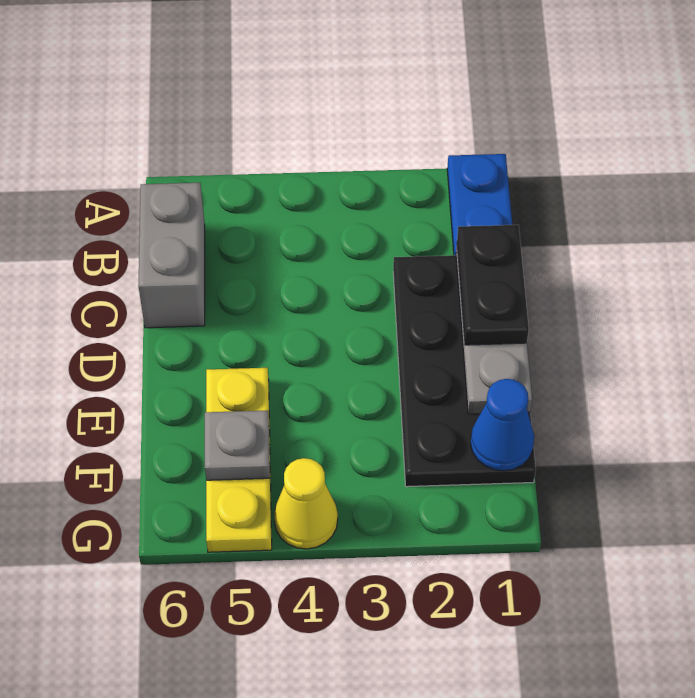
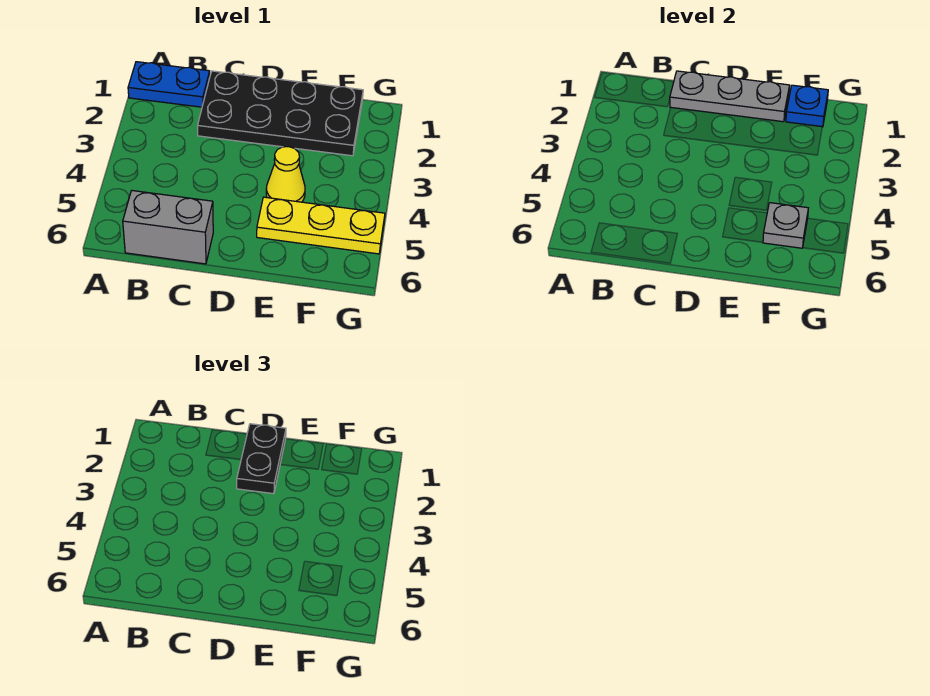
black plate C1:D1 level 3 -> black plate D1:D2 level 3
blue cone F1 level 2 -> blue plate F1 level 2
yellow cone G4 level 1 -> yellow cone E4 level 1

